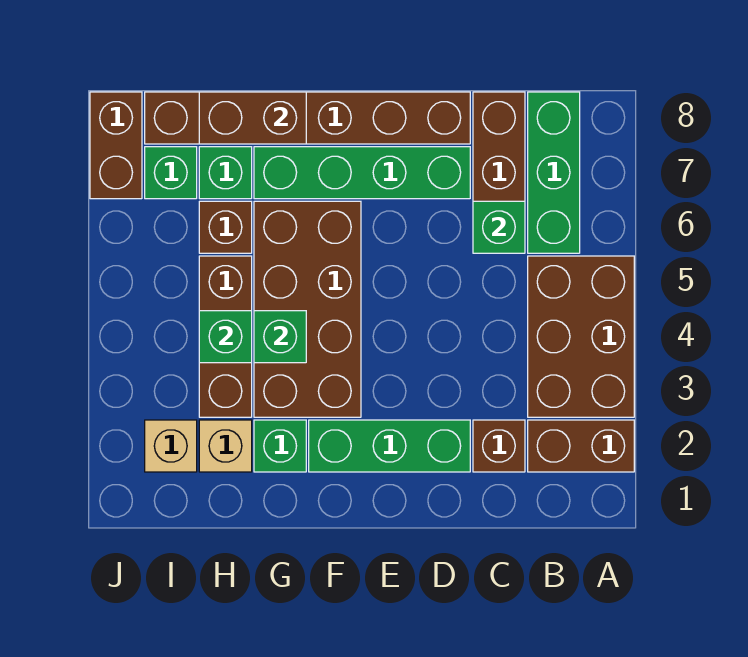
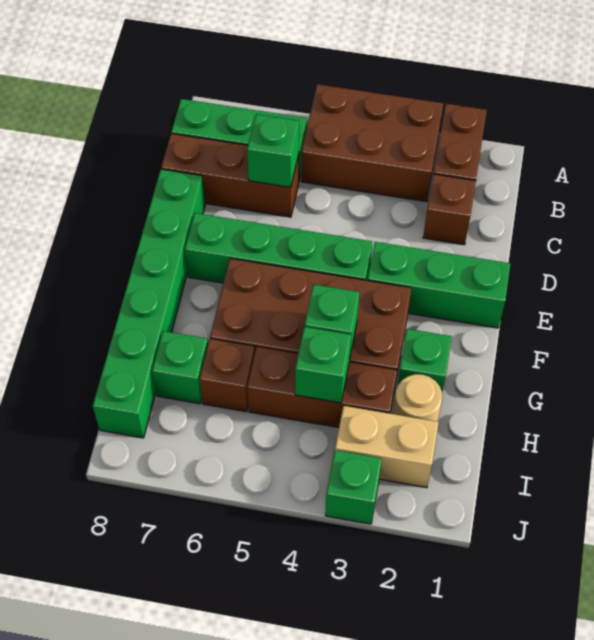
green brick D2:F2 level 1 -> green brick E1:E3 level 1
green brick D7:G7 level 1 -> green brick E4:E7 level 1
brown brick D8:I8 level 1 -> green brick D8:I8 level 1
brown brick G8:H8 level 2 -> none
tan brick H2 level 1 -> tan round brick H2 level 1
tan brick I2 level 1 -> tan brick I2:I3 level 1
green brick I7 level 1 -> green brick J3 level 1
brown brick J7:J8 level 1 -> none

